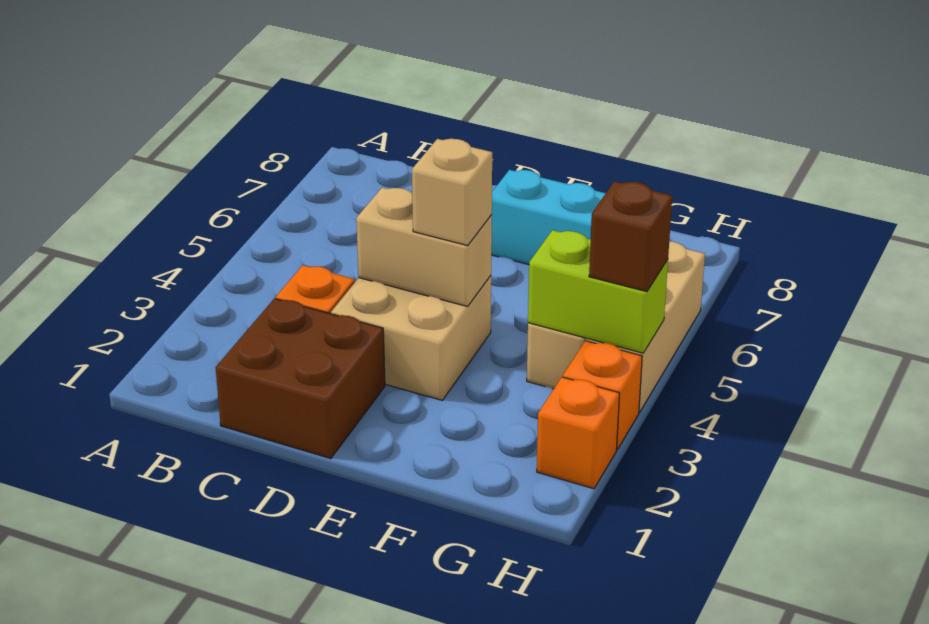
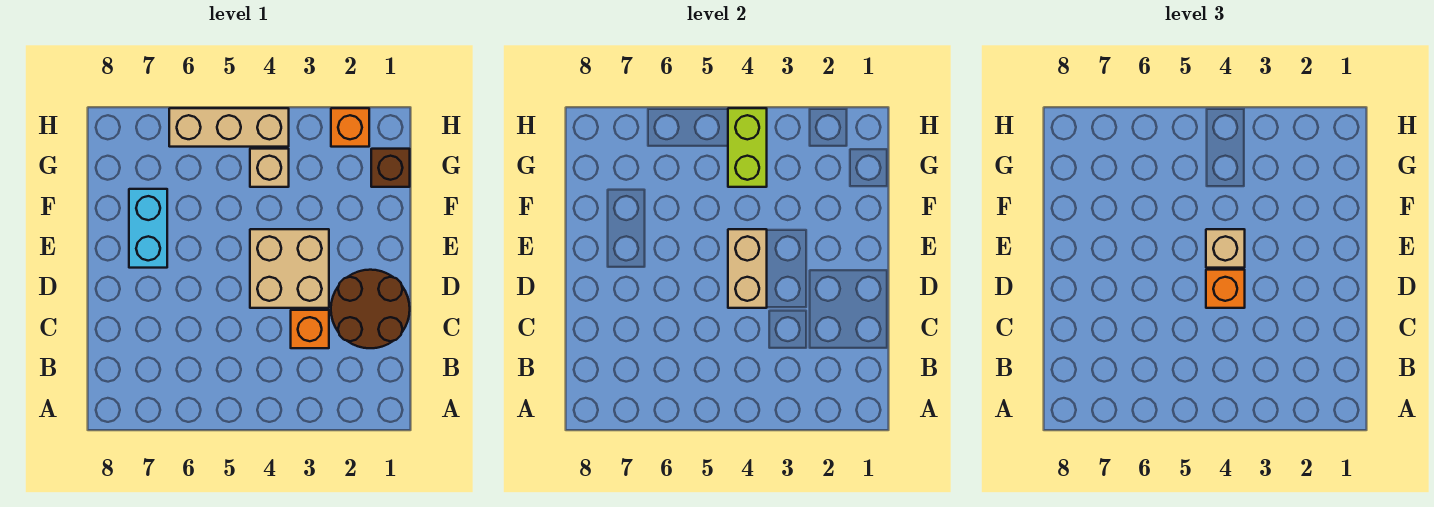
brown brick C1:D2 level 1 -> brown round brick C1:D2 level 1
orange brick H3 level 1 -> orange brick D4 level 3
brown brick H4 level 3 -> brown brick G1 level 1

